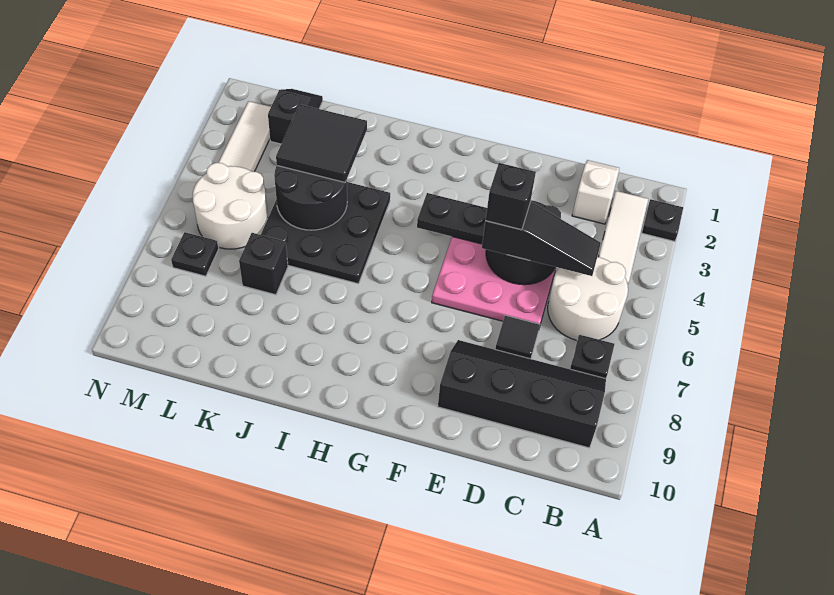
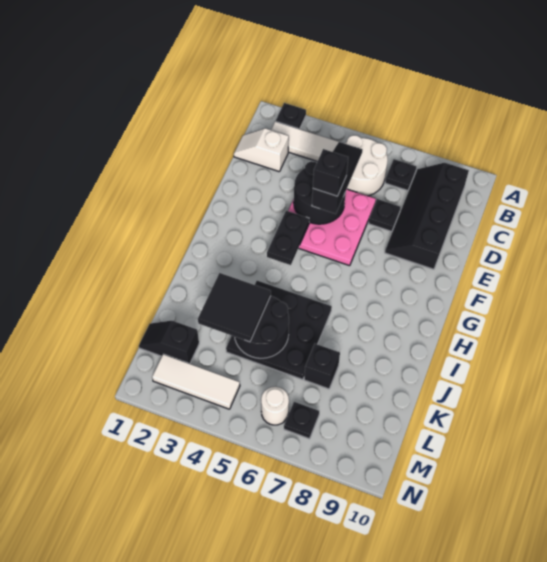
black tile D7 level 1 -> black plate D7 level 1
white round brick L5:M6 level 1 -> white round brick M6 level 1

